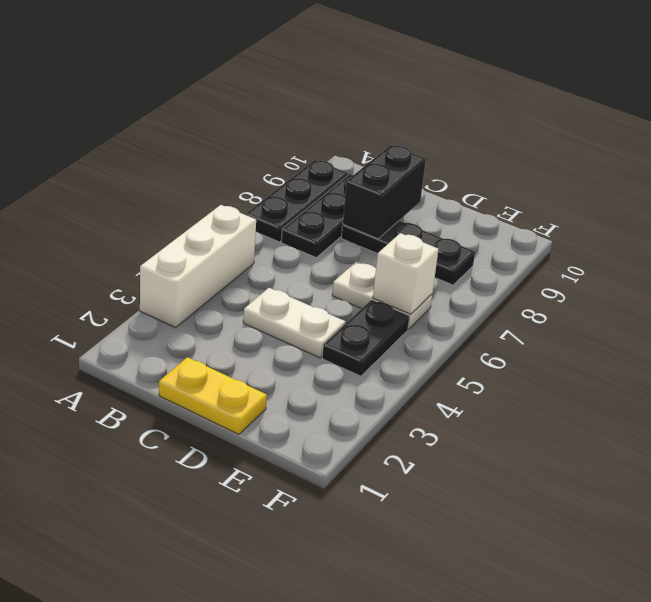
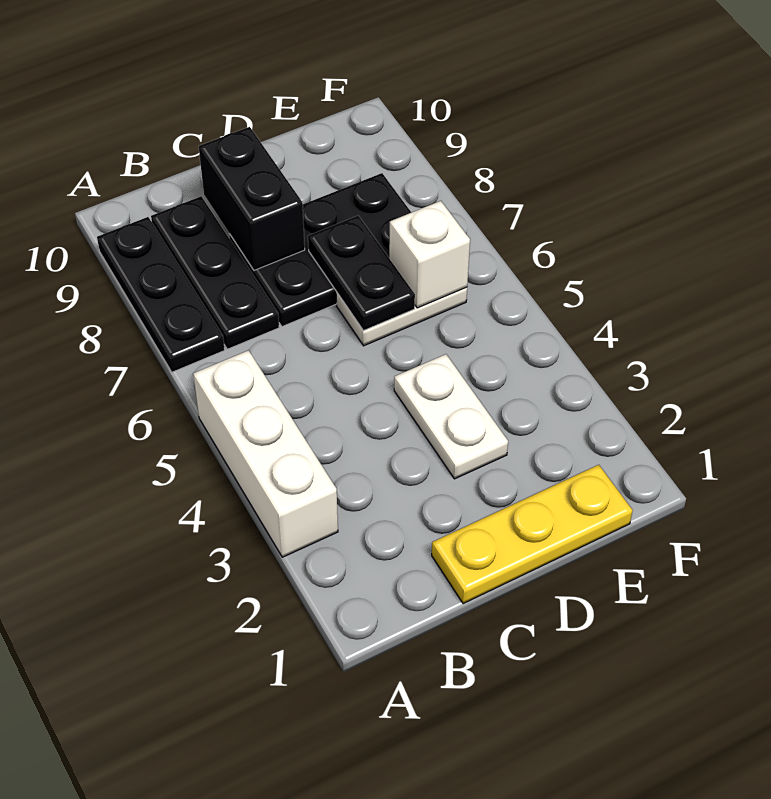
yellow plate C1:D1 level 1 -> yellow plate C1:E1 level 1
white plate C4:D4 level 1 -> white plate D3:D4 level 1
black plate C8:E8 level 1 -> black plate C7:E8 level 1
black plate E4:E5 level 1 -> black plate D6:D7 level 2

